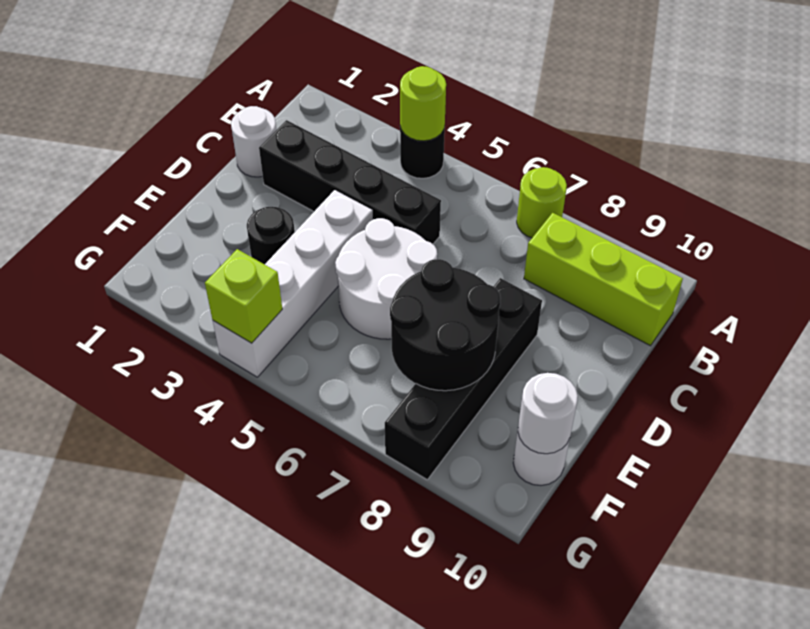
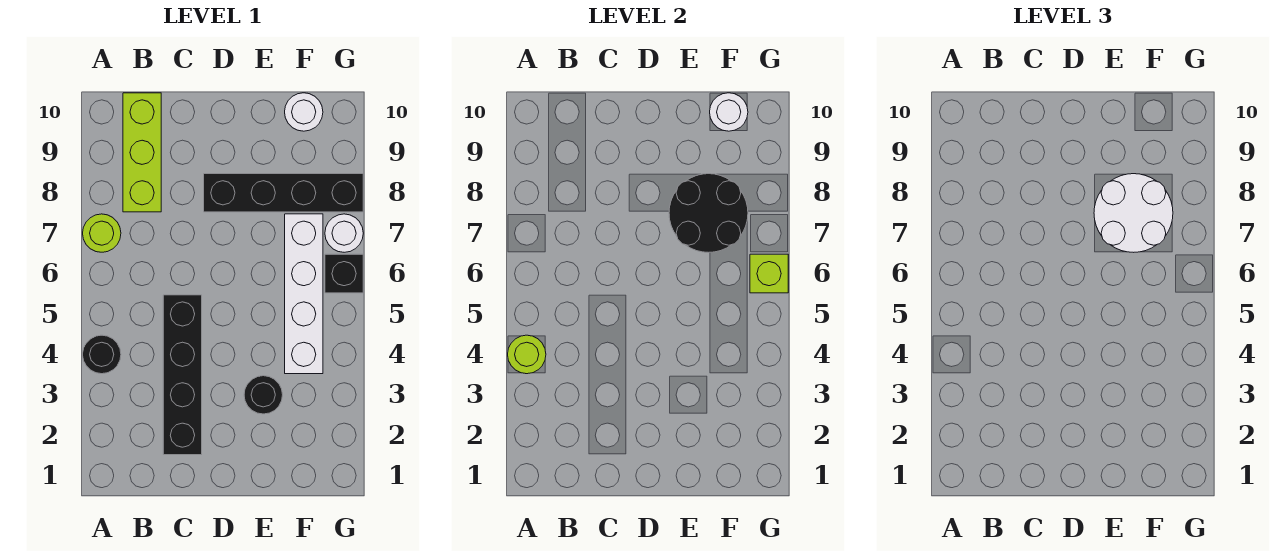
white round brick C1 level 1 -> white round brick G7 level 1
white brick D4:G4 level 1 -> white brick F4:F7 level 1
white round brick D5:E6 level 1 -> white round brick E7:F8 level 3
lime brick G4 level 2 -> lime brick G6 level 2
none -> black brick G6 level 1

